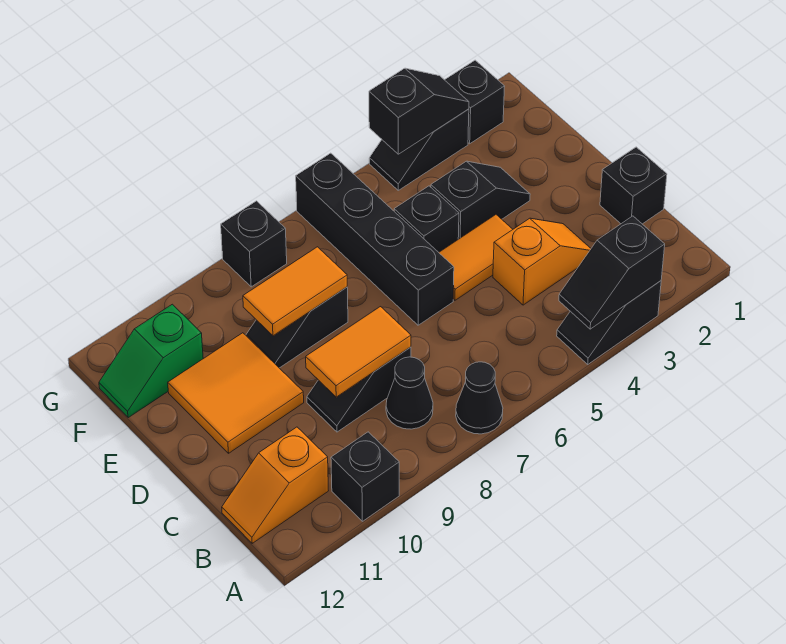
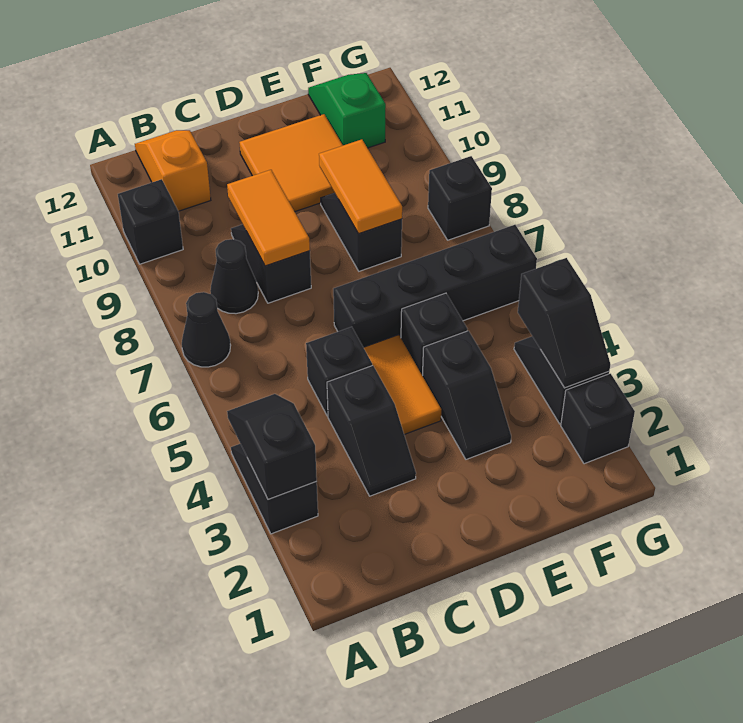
black brick C1 level 1 -> black brick C5 level 1
orange slope C3:C4 level 1 top 4 -> black slope C3:C4 level 1 top 4

